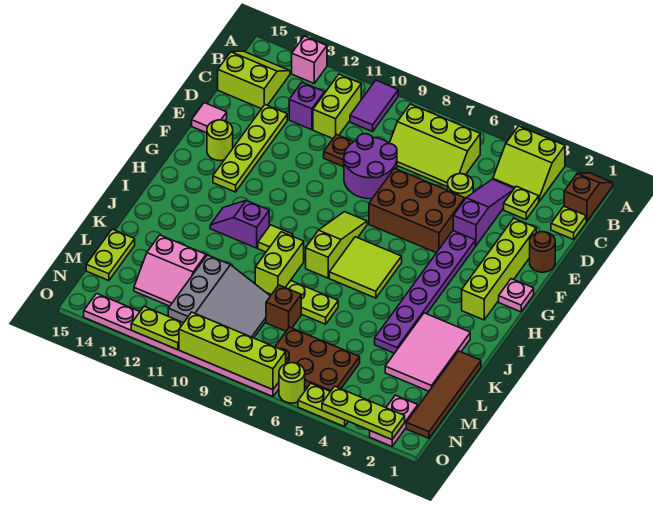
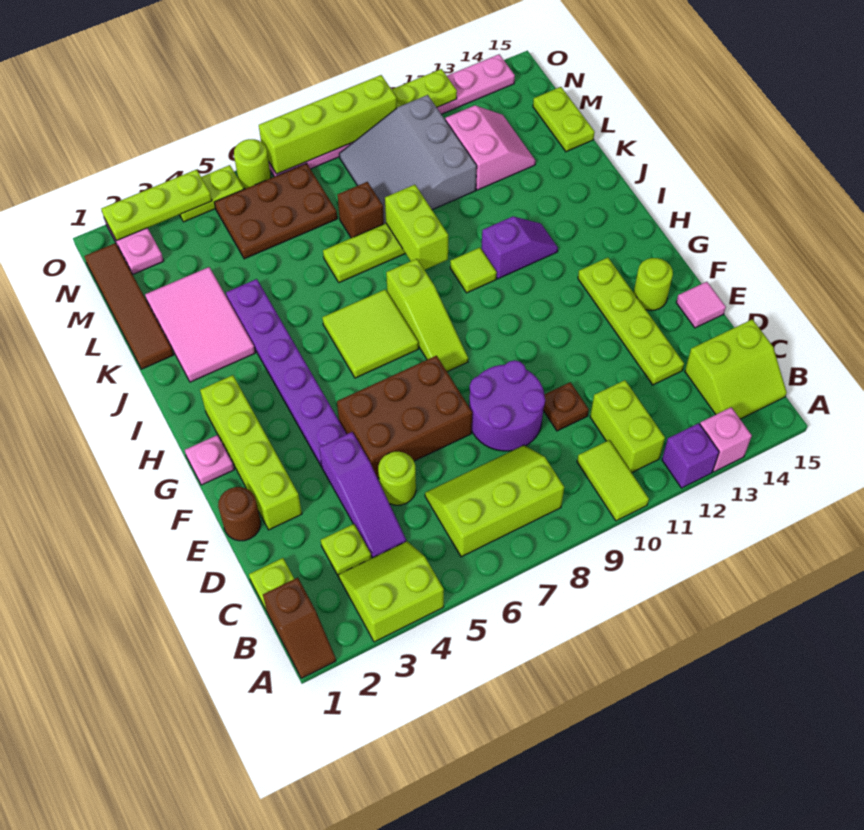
purple tile A10:B10 level 1 -> lime tile A10:B10 level 1
purple brick C12 level 1 -> purple brick A12 level 1
pink slope L12:M13 level 1 top L -> pink slope L12:M13 level 1 top 12

